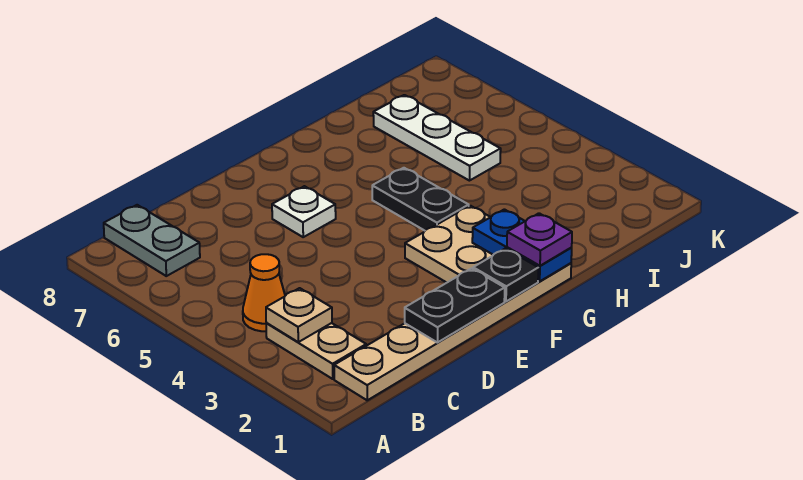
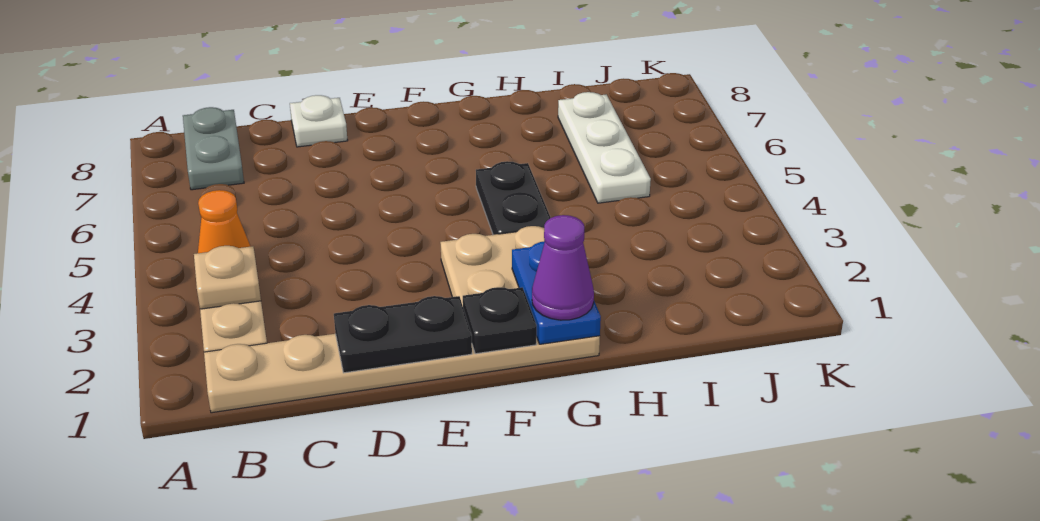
white plate E6 level 1 -> white plate D8 level 1
purple plate G1 level 3 -> purple cone G1 level 3

